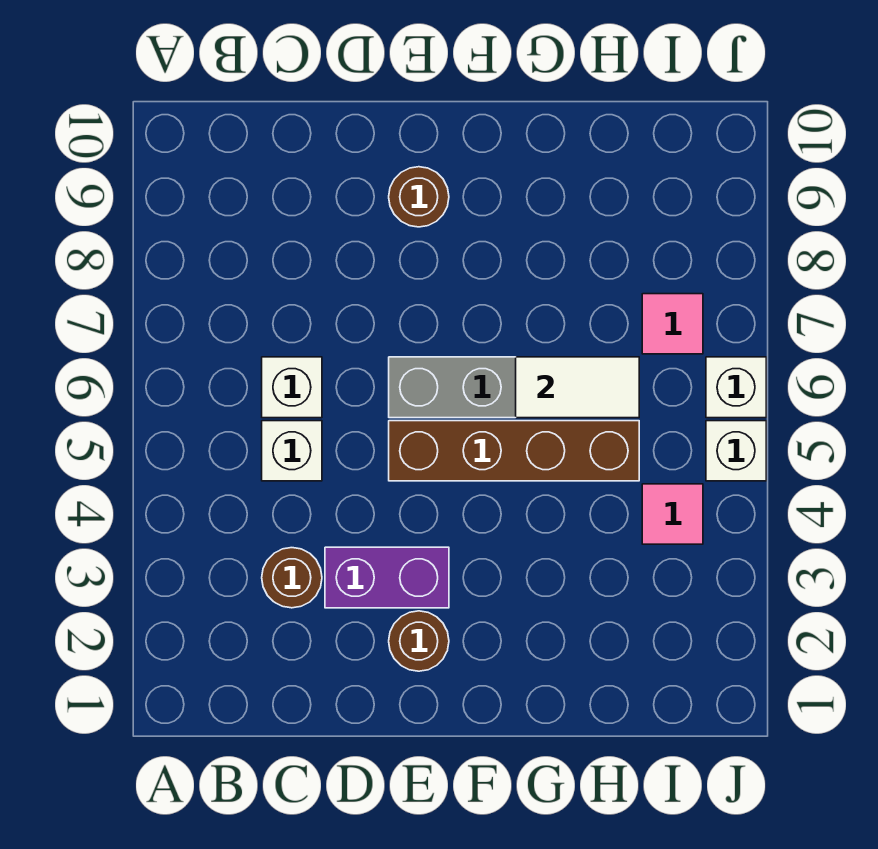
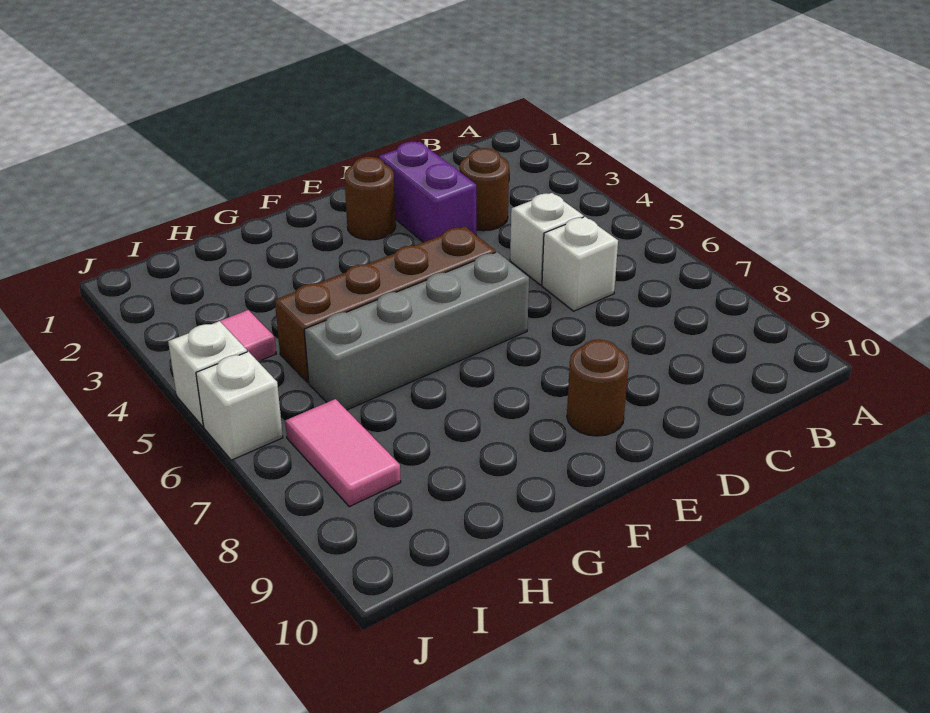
purple brick D3:E3 level 1 -> purple brick D2:D3 level 1
white tile G6:H6 level 2 -> none
pink tile I7 level 1 -> pink tile I7:I8 level 1

